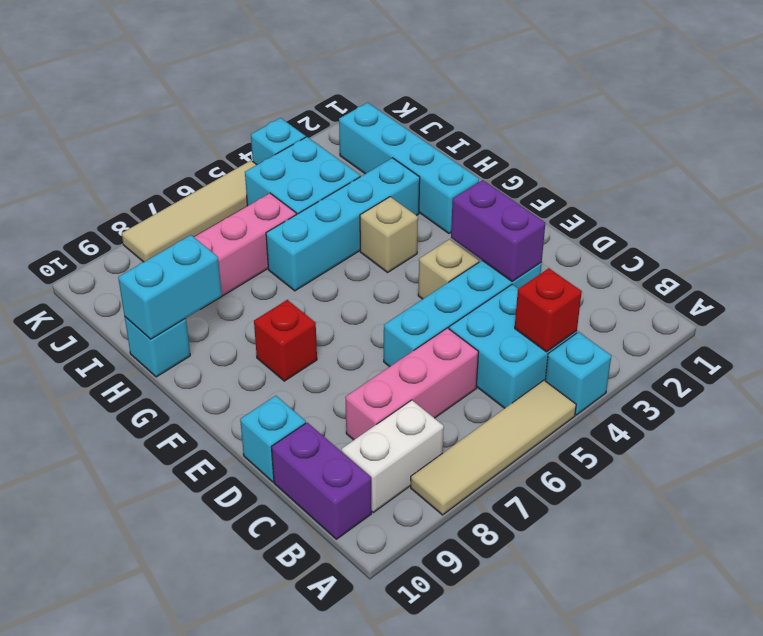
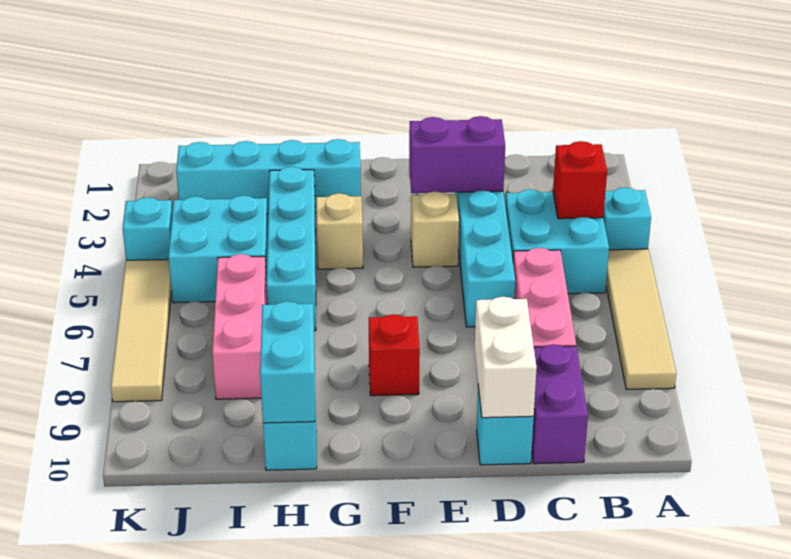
white brick B8:B9 level 1 -> white brick D9:D10 level 2
purple brick B10:C10 level 1 -> purple brick C9:C10 level 1

